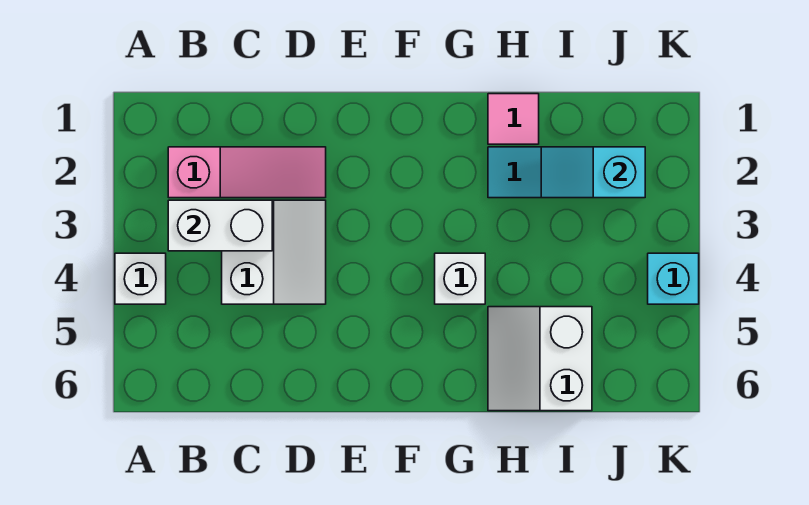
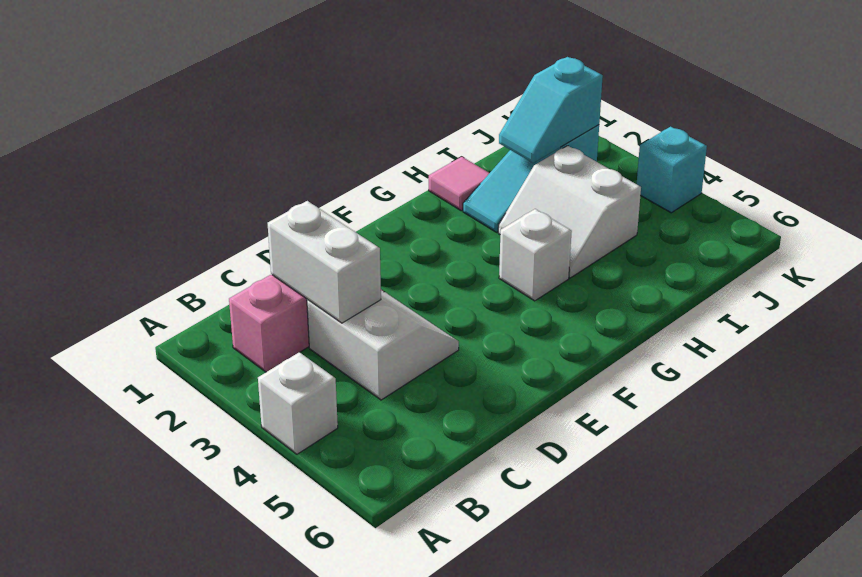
white brick B3:C3 level 2 -> white brick C2:C3 level 2
white slope H5:I6 level 1 top I -> white slope H3:I4 level 1 top I

